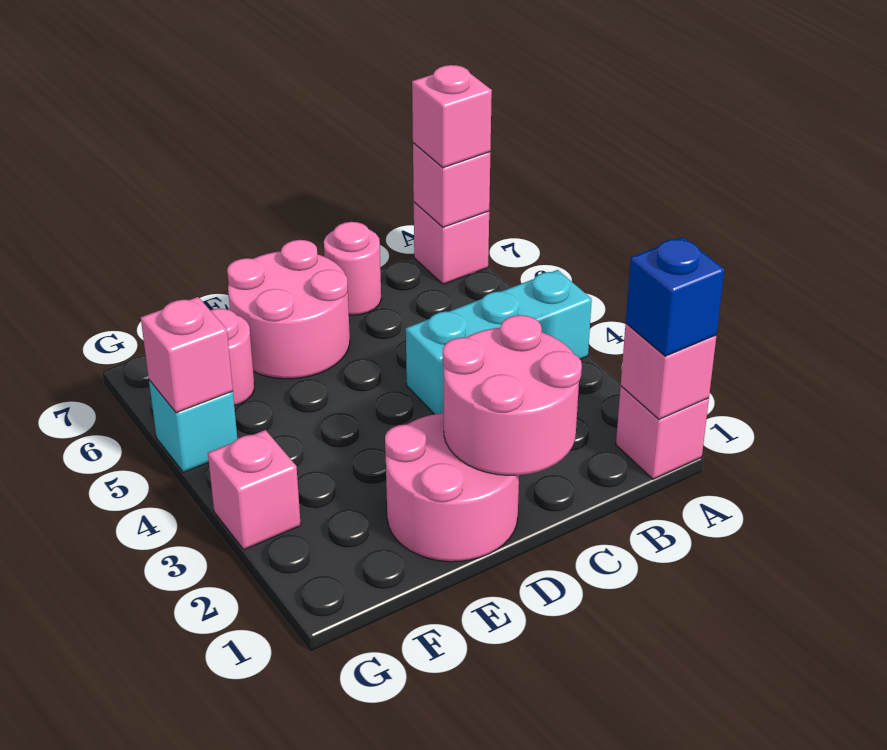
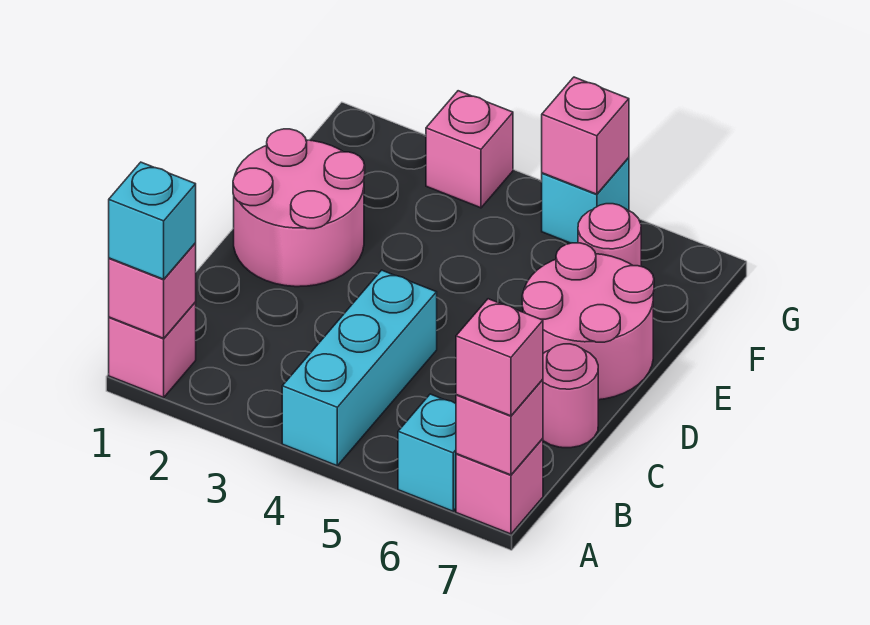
blue brick A1 level 3 -> cyan brick A1 level 3
none -> cyan brick A6 level 1
pink round brick C1:D2 level 2 -> none

